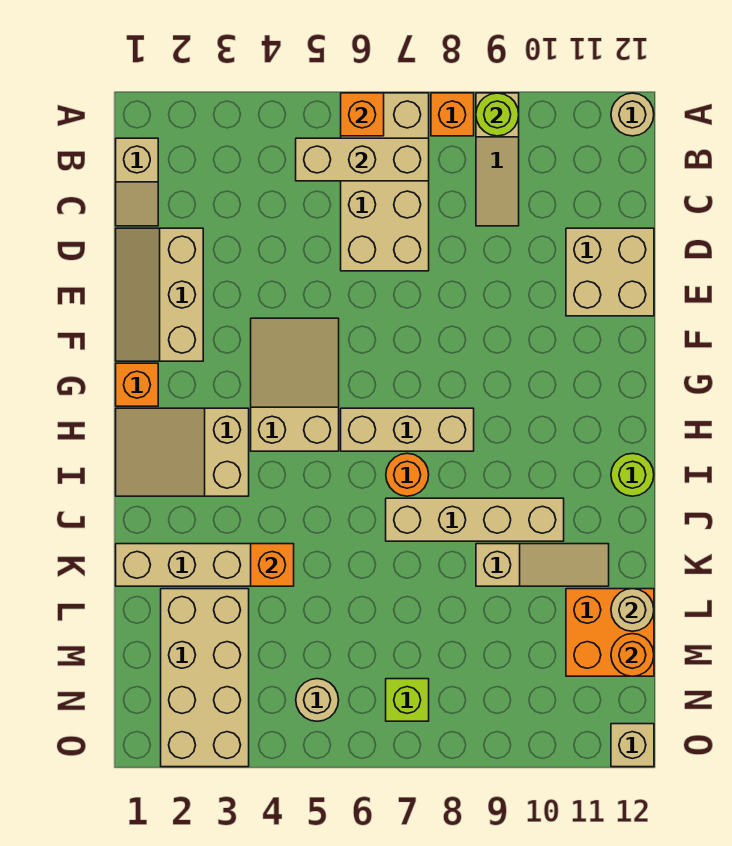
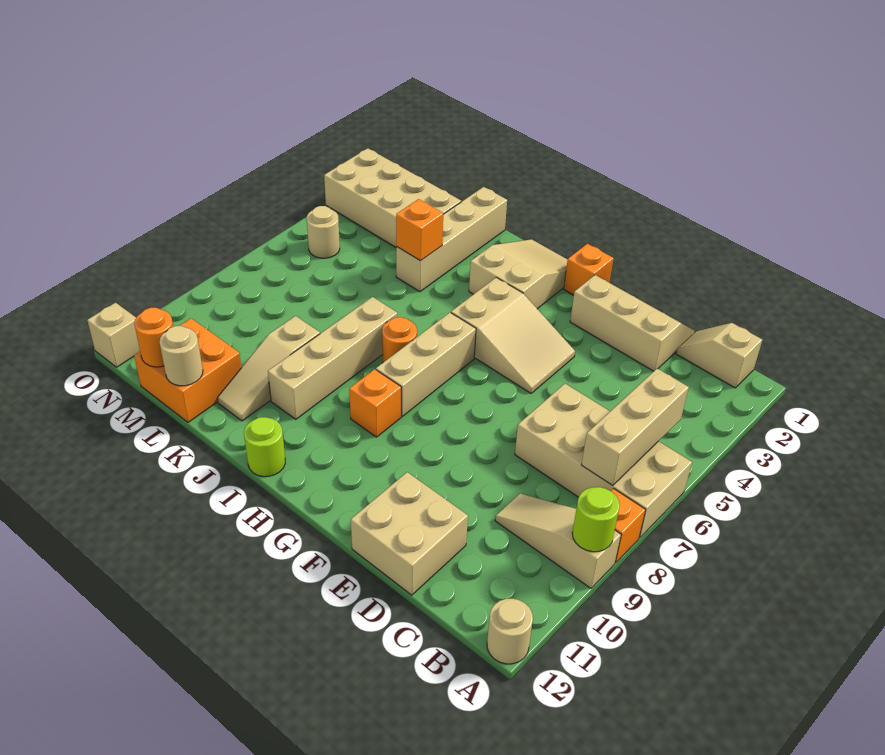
orange brick A6 level 2 -> orange brick H9 level 1
lime brick N7 level 1 -> none

